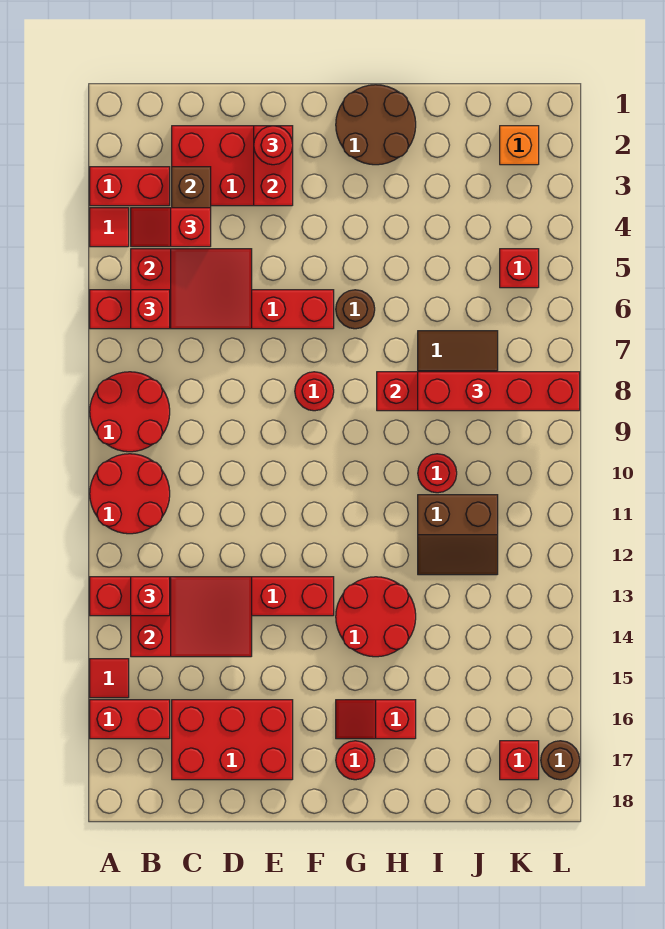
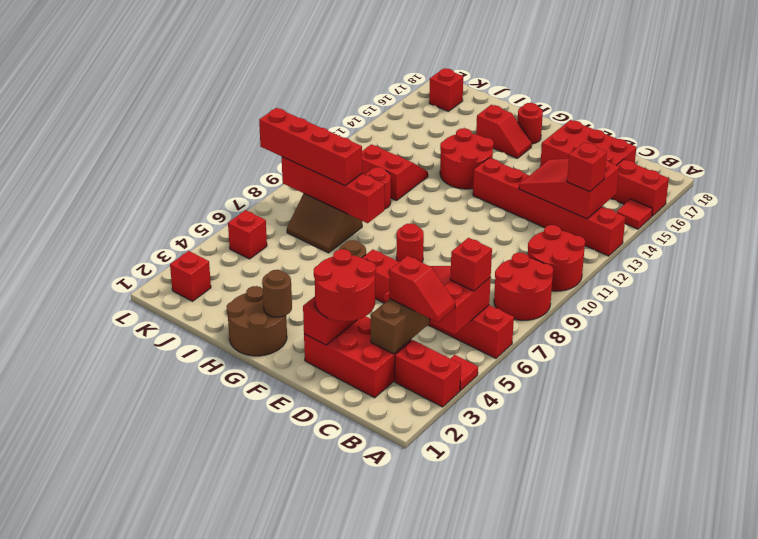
red round brick E2 level 3 -> red round brick D2:E3 level 3
brown slope I11:J12 level 1 top 11 -> red slope I11:J12 level 1 top 11
orange brick K2 level 1 -> red brick K2 level 1
brown round brick L17 level 1 -> brown round brick G2 level 2

